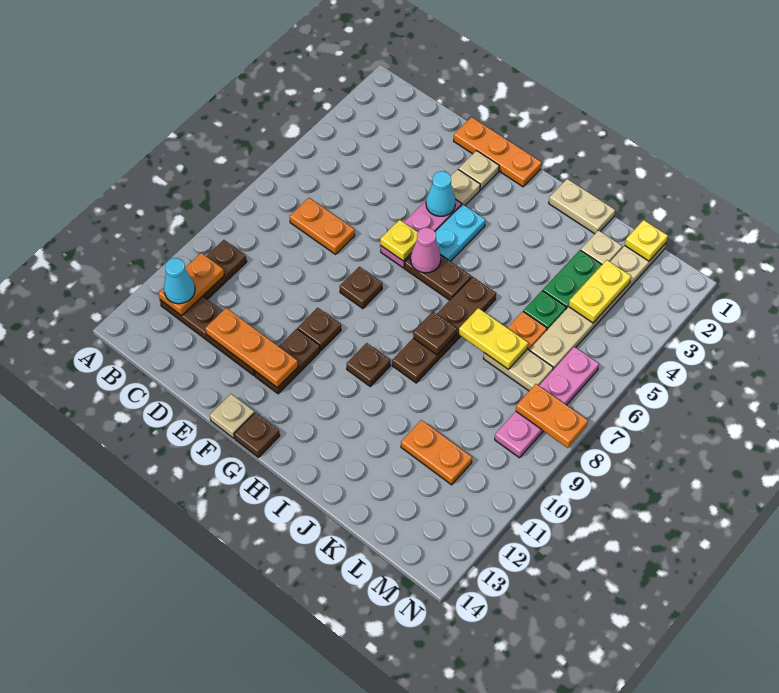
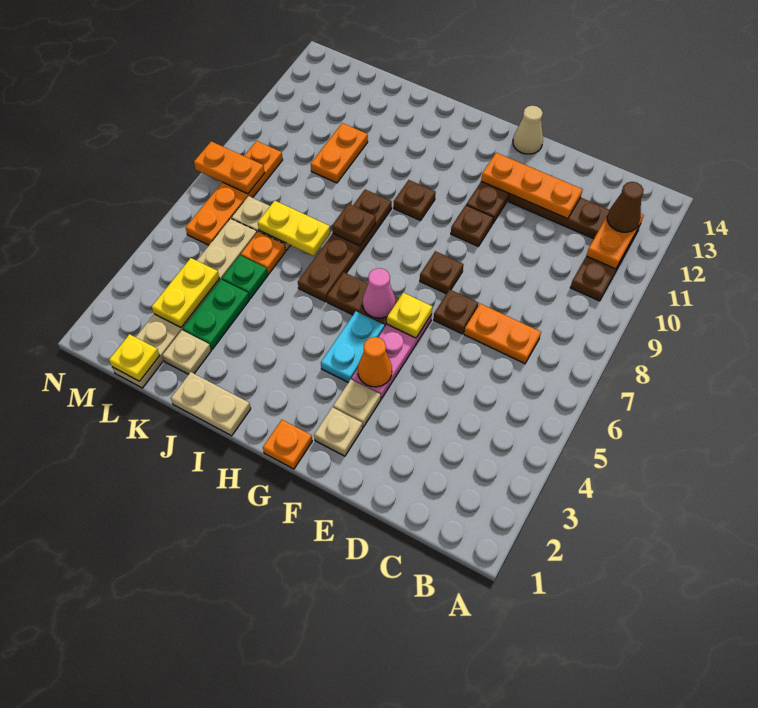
cyan cone B12 level 3 -> brown cone B12 level 3
orange plate E1:G1 level 1 -> orange plate G1 level 1
cyan cone F4 level 2 -> orange cone F4 level 2
tan plate F14 level 1 -> tan cone F14 level 1
brown plate G14 level 1 -> brown plate E7 level 1
orange plate K11:L11 level 1 -> orange plate K10:K11 level 1
pink plate M6:M9 level 1 -> orange plate M6:M9 level 1

